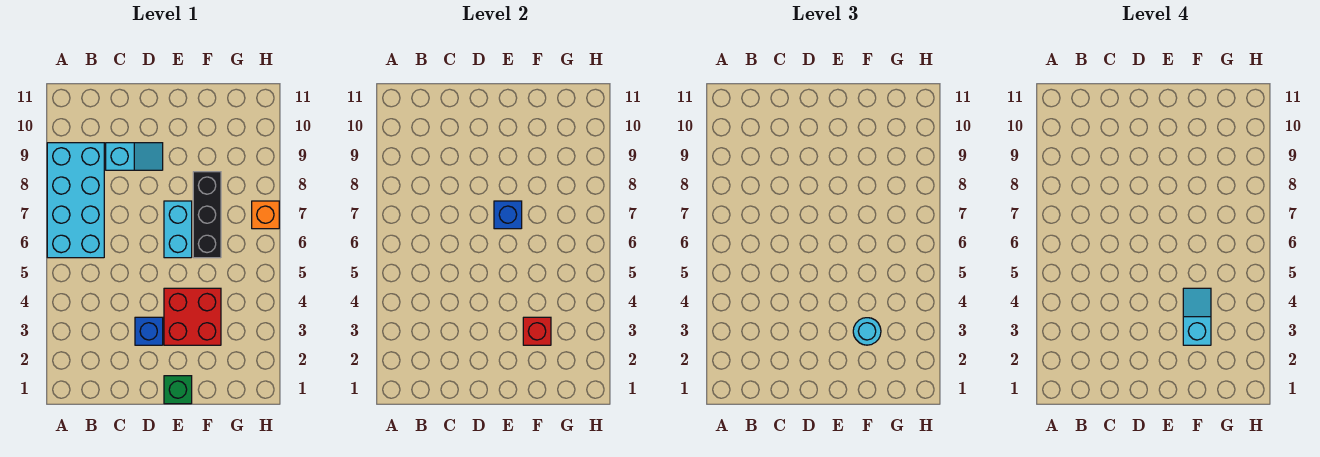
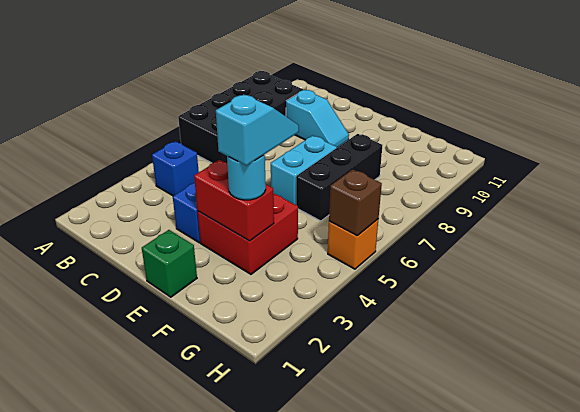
cyan brick A6:B9 level 1 -> black brick A6:B9 level 1
blue brick E7 level 2 -> blue brick B4 level 1
red brick F3 level 2 -> red brick E3:F3 level 2
none -> brown brick H5 level 2
orange brick H7 level 1 -> orange brick H5 level 1

